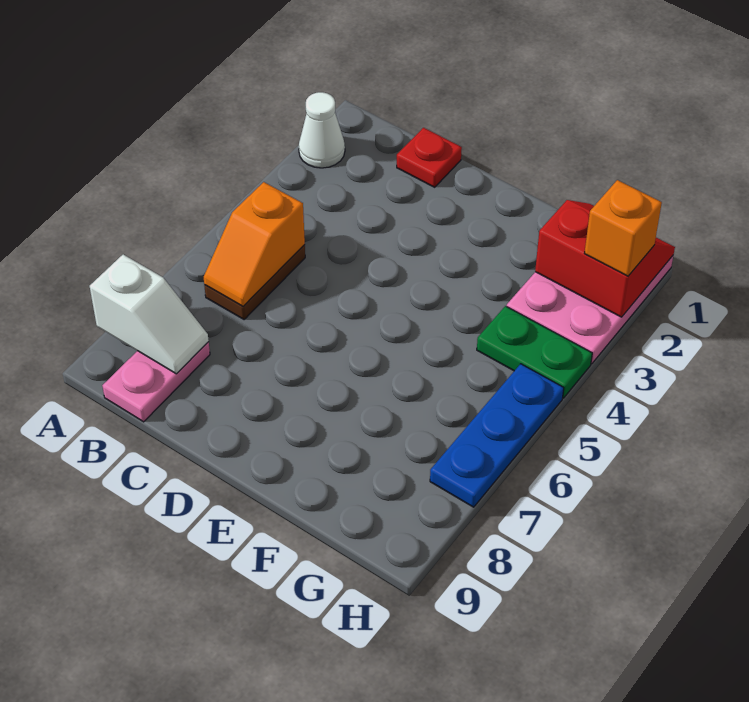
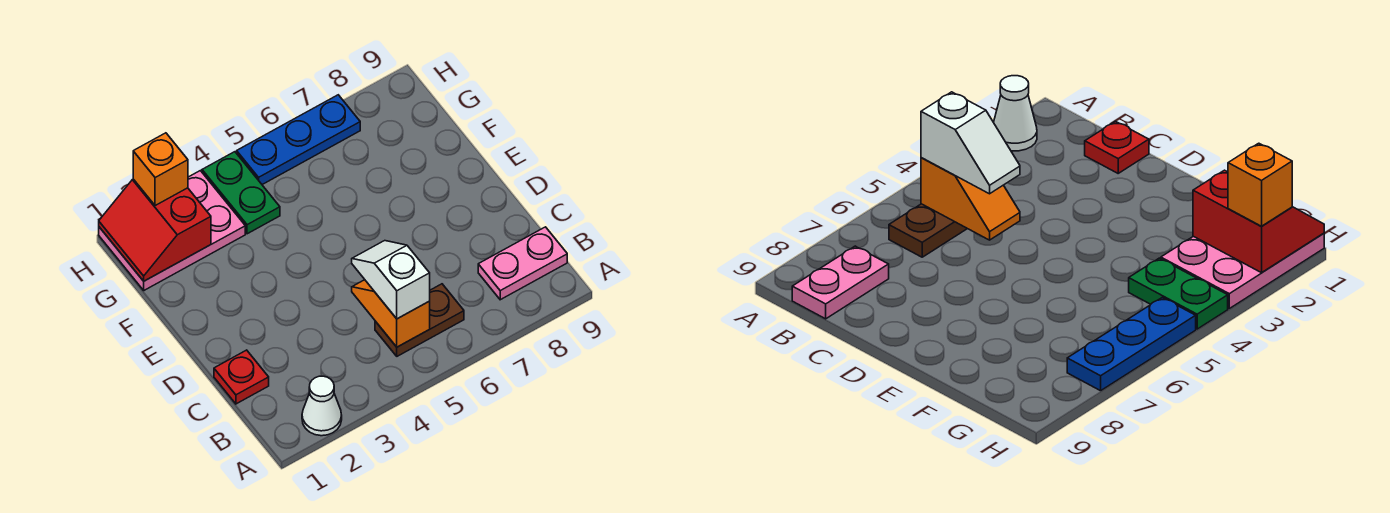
white slope A8:B8 level 2 top A -> white slope B5:C5 level 3 top B
orange slope B5:B6 level 2 top 5 -> orange slope B5:C5 level 2 top B

